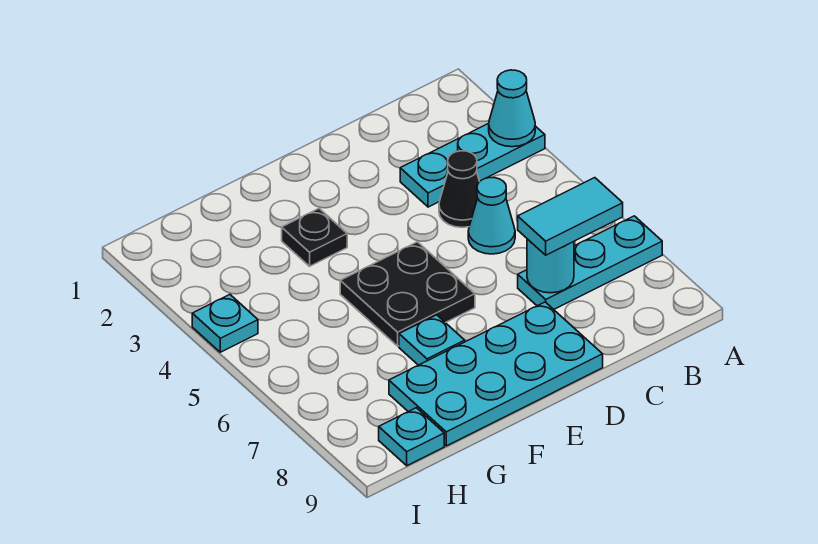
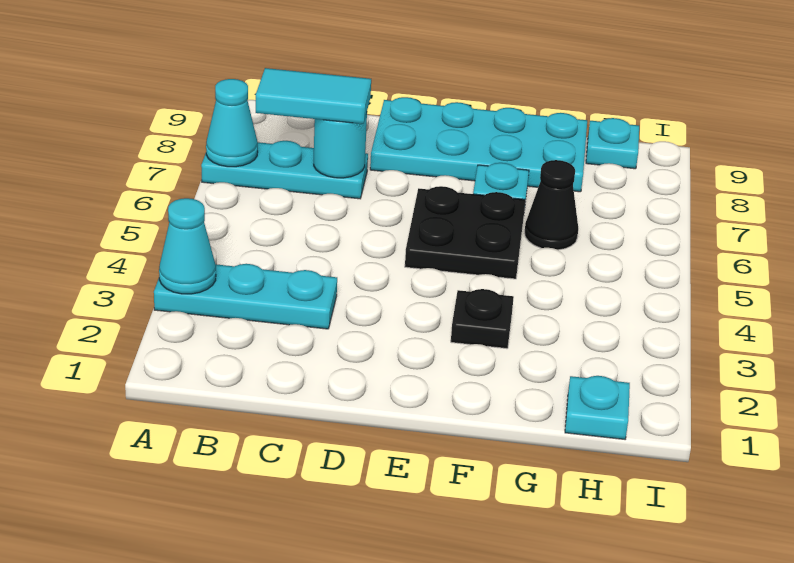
black cone C4 level 1 -> black cone G6 level 1
cyan cone C5 level 1 -> cyan cone A7 level 2
cyan plate I4 level 1 -> cyan plate H1 level 1

